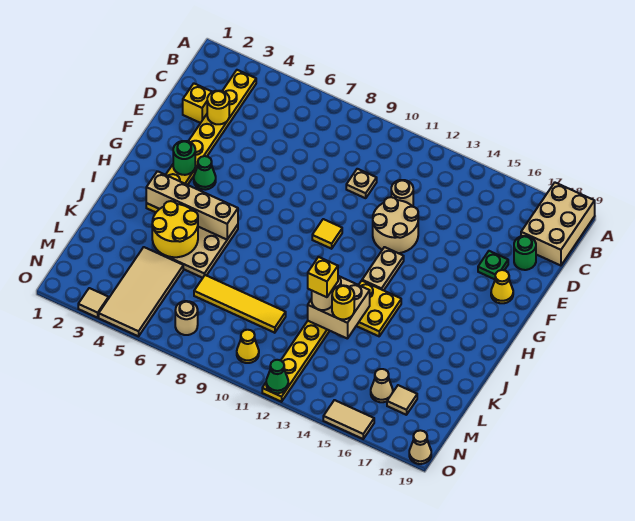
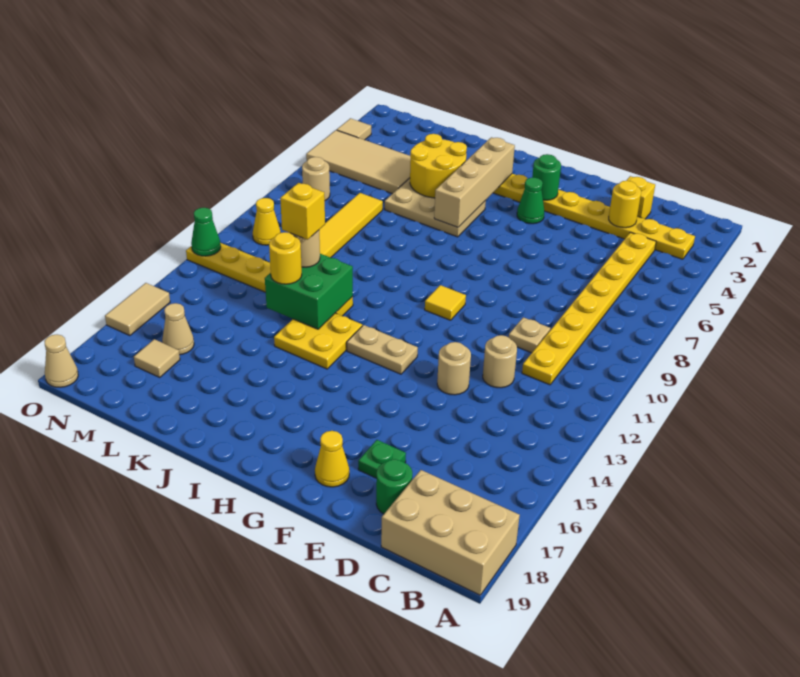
none -> yellow plate C4:C11 level 1
tan round brick E12:F13 level 1 -> tan round brick E13 level 1
tan brick J12:K13 level 2 -> green brick J12:K13 level 2

